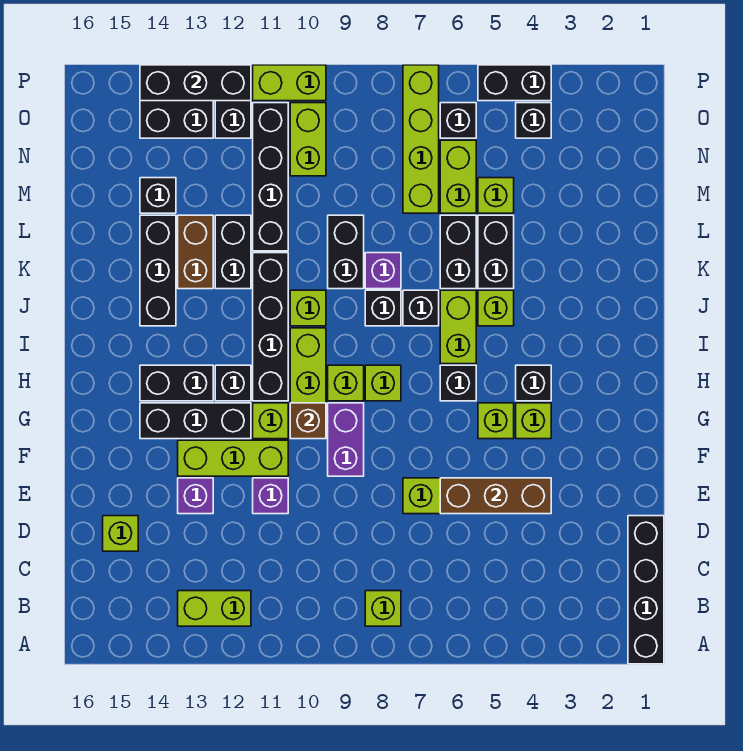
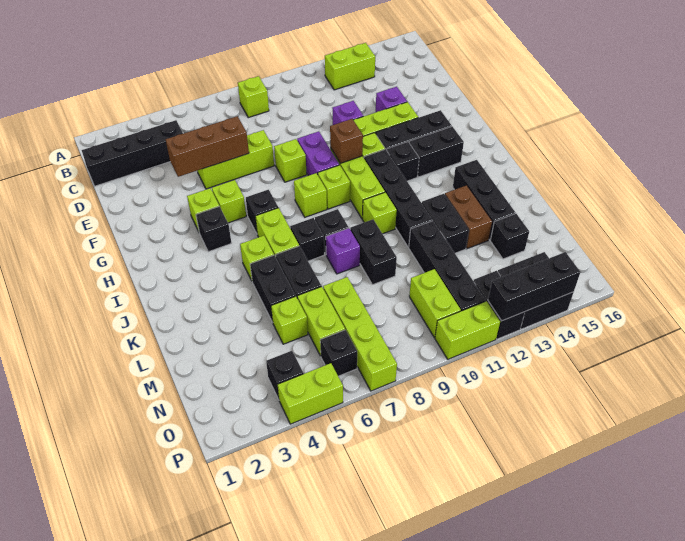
black brick A1:D1 level 1 -> black brick C1:C4 level 1
lime brick D15 level 1 -> lime brick F8 level 1
black brick P4:P5 level 1 -> lime brick P4:P5 level 1

